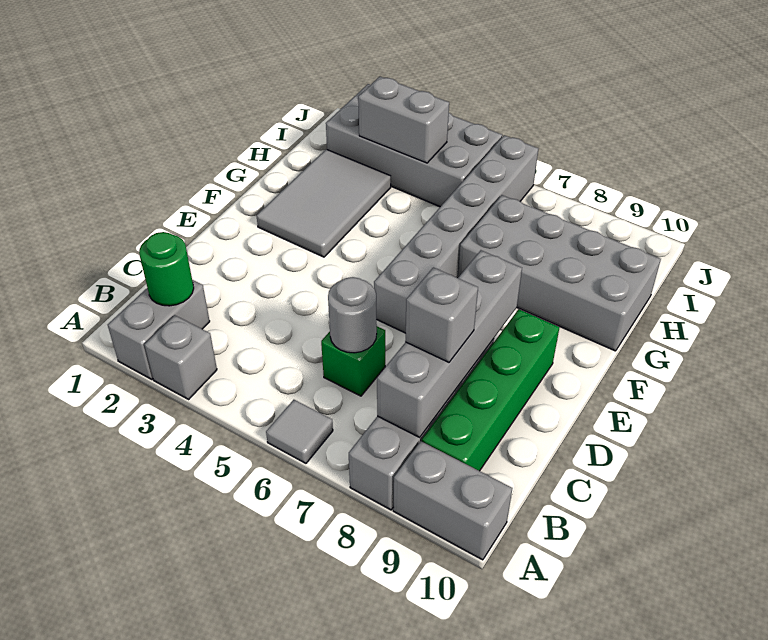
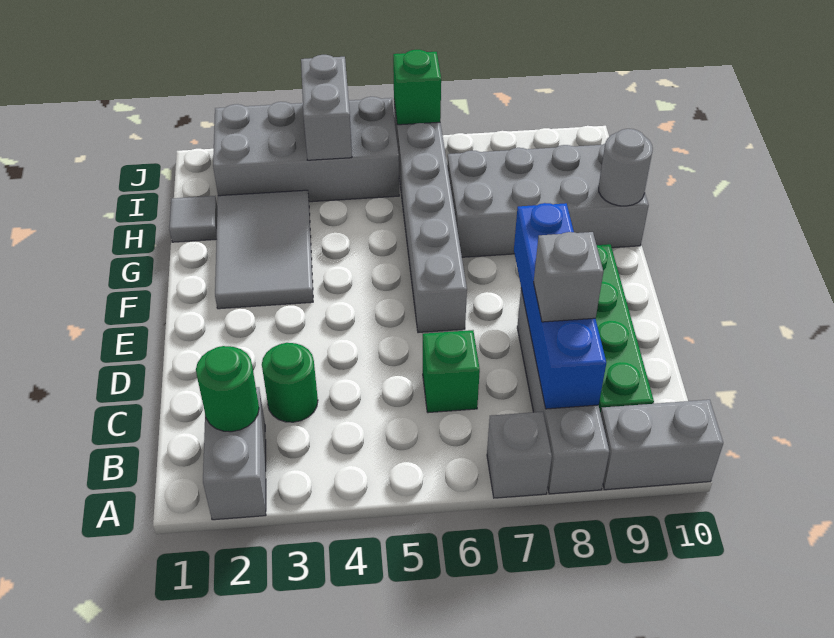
grey brick A3 level 1 -> grey brick A7 level 1
grey tile A6 level 1 -> grey tile H1 level 1
grey brick B8:E8 level 2 -> blue brick B8:E8 level 2
none -> green round brick C3 level 1
grey round brick C6 level 2 -> grey round brick G10 level 2
grey brick I3:I4 level 2 -> grey brick I4:J4 level 2
none -> green brick J6 level 2

